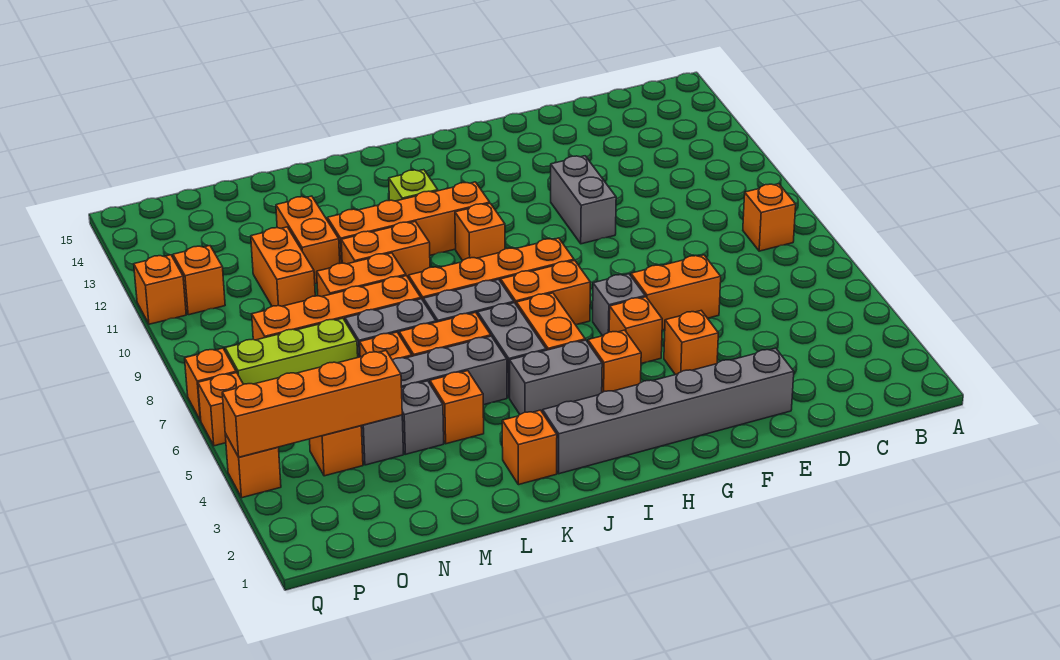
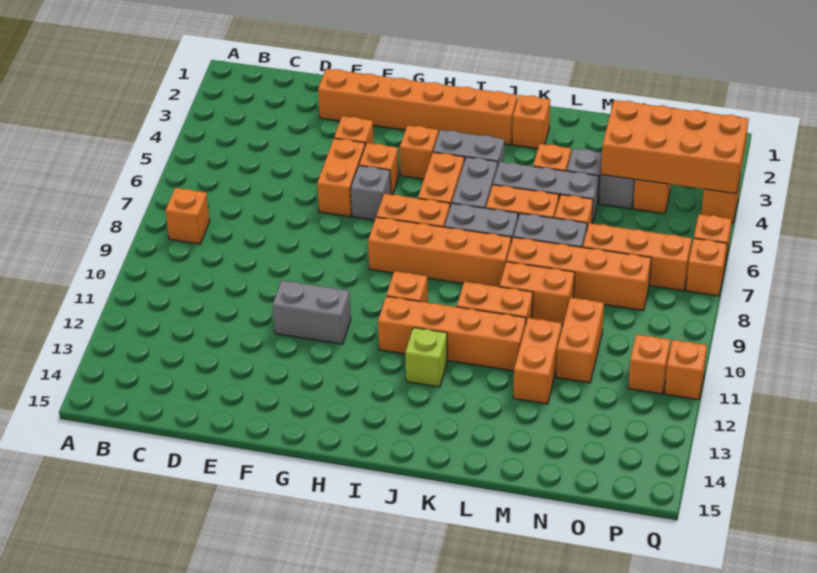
grey brick E2:J2 level 1 -> orange brick E2:J2 level 1
orange brick E6:F6 level 1 -> orange brick F5:F6 level 1
grey brick F10:F11 level 1 -> grey brick F11:G11 level 1
orange brick N4:Q4 level 2 -> orange brick N3:Q4 level 2
lime brick N7:P7 level 1 -> orange brick N7:P7 level 1

